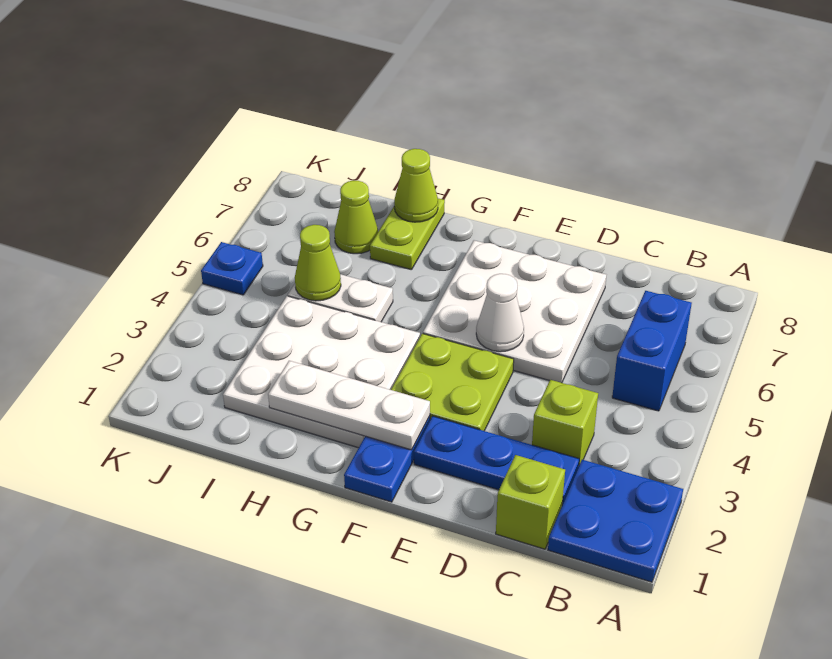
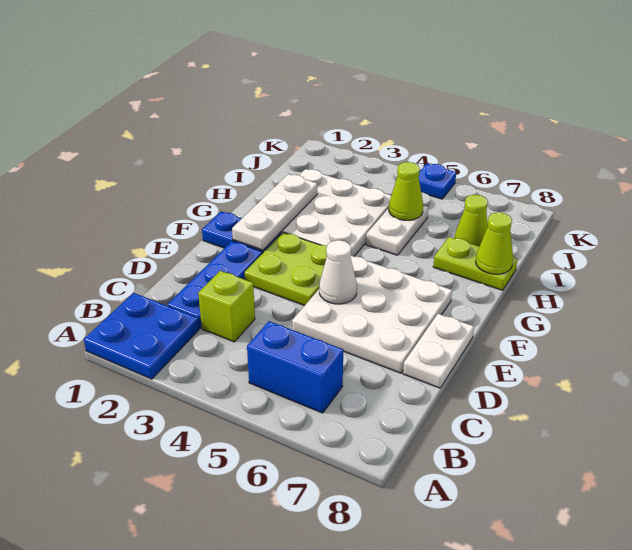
lime brick C1 level 1 -> none
none -> white plate D8:E8 level 1

